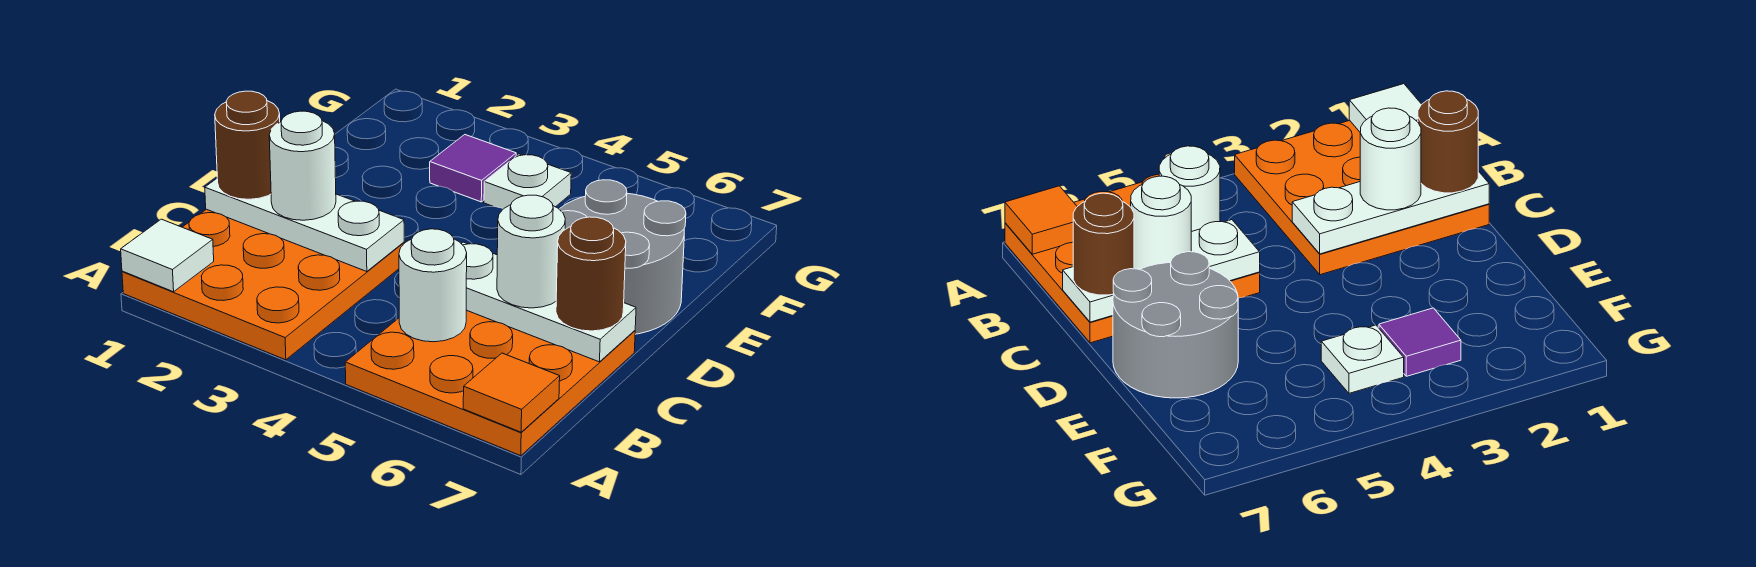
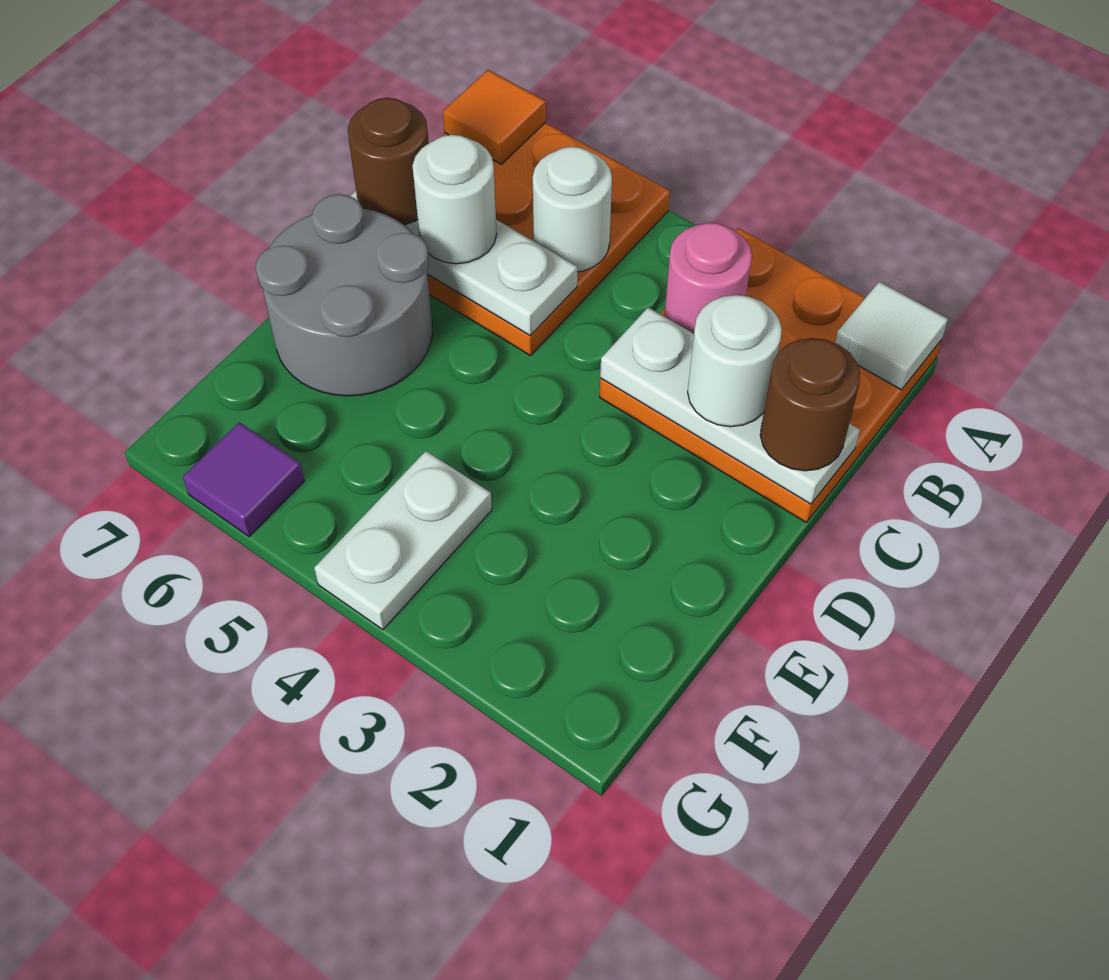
none -> pink round brick B3 level 2
purple tile F3 level 1 -> purple tile G6 level 1
white plate F4 level 1 -> white plate F4:G4 level 1

